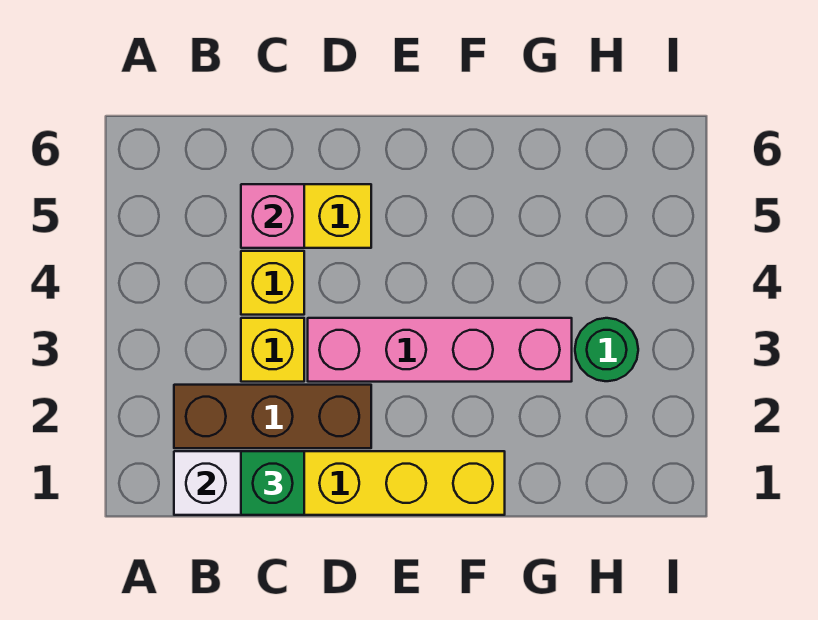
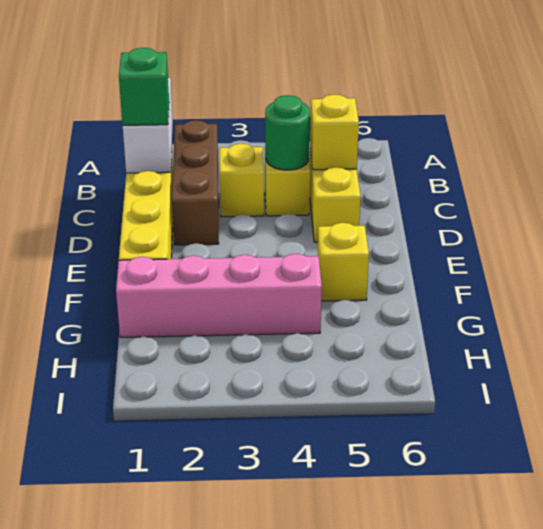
pink brick C5 level 2 -> yellow brick C5 level 2
pink brick D3:G3 level 1 -> pink brick G1:G4 level 1
none -> yellow brick F5 level 1
green round brick H3 level 1 -> green round brick C4 level 2

